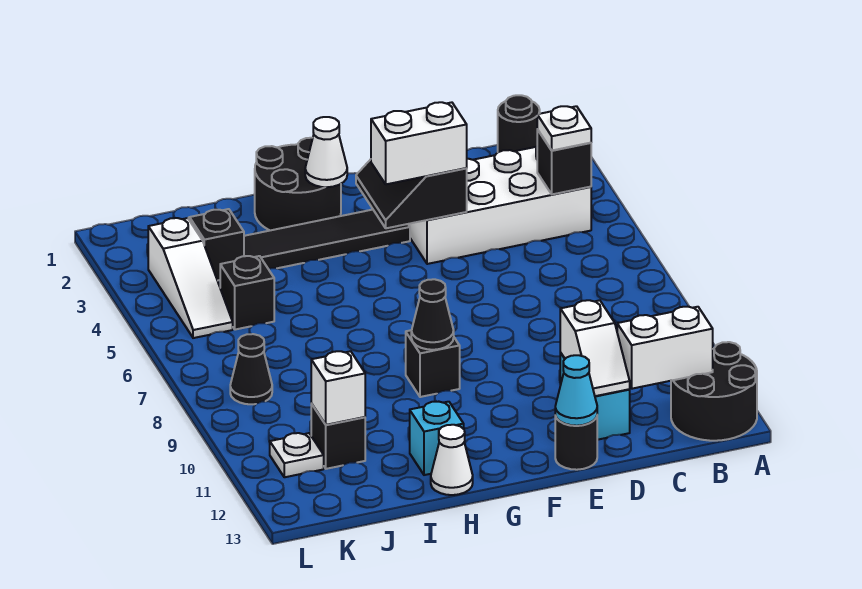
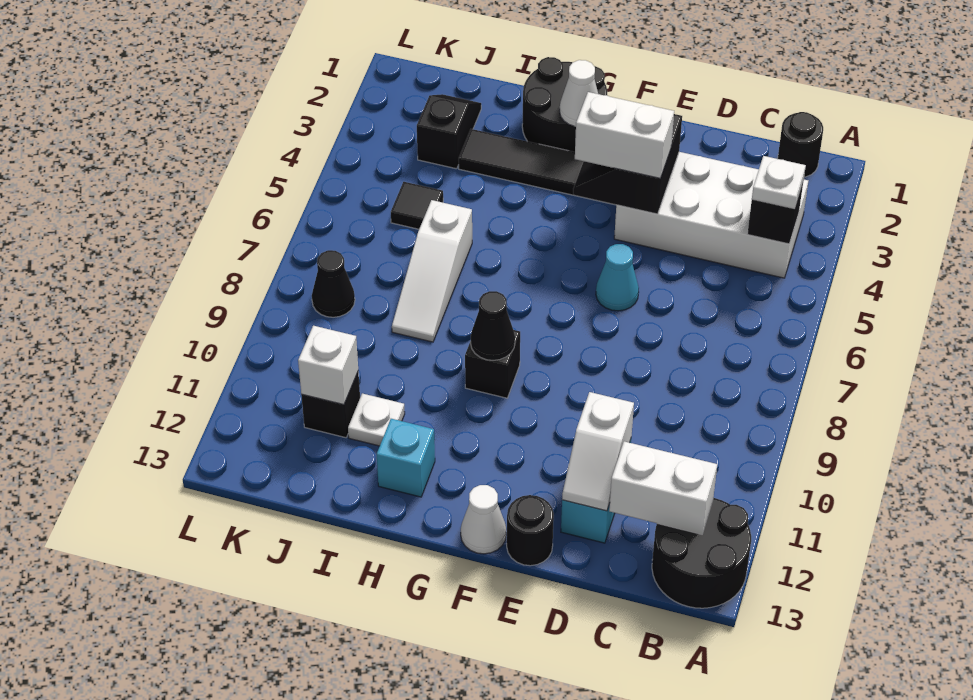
cyan cone E13 level 2 -> cyan cone E6 level 1
white cone H13 level 1 -> white cone F13 level 1
black brick J5 level 1 -> black tile J5 level 1
white slope K3:K5 level 1 top 3 -> white slope I6:I8 level 1 top 6
white plate K11 level 1 -> white plate I11 level 1

